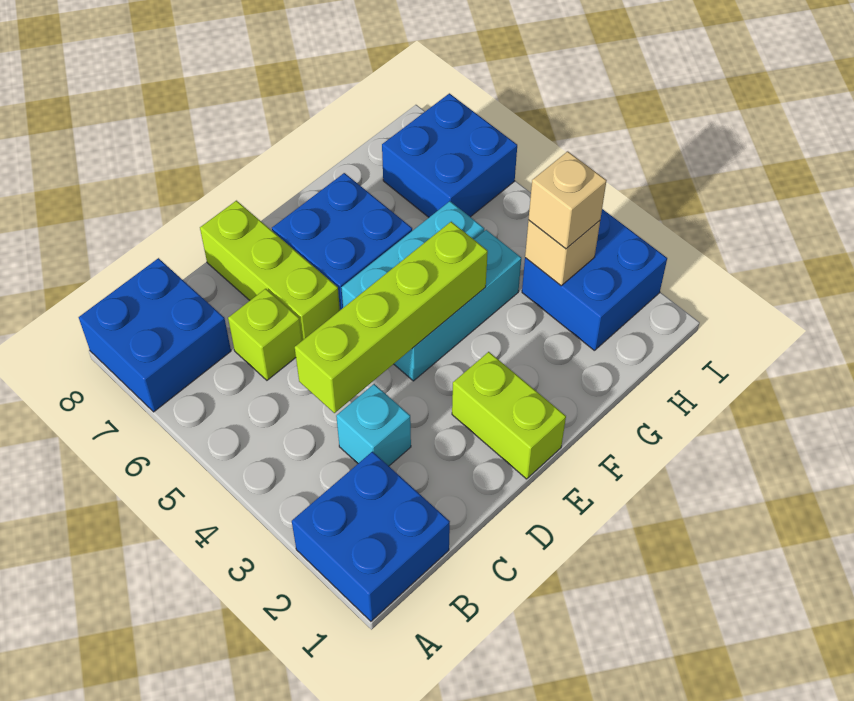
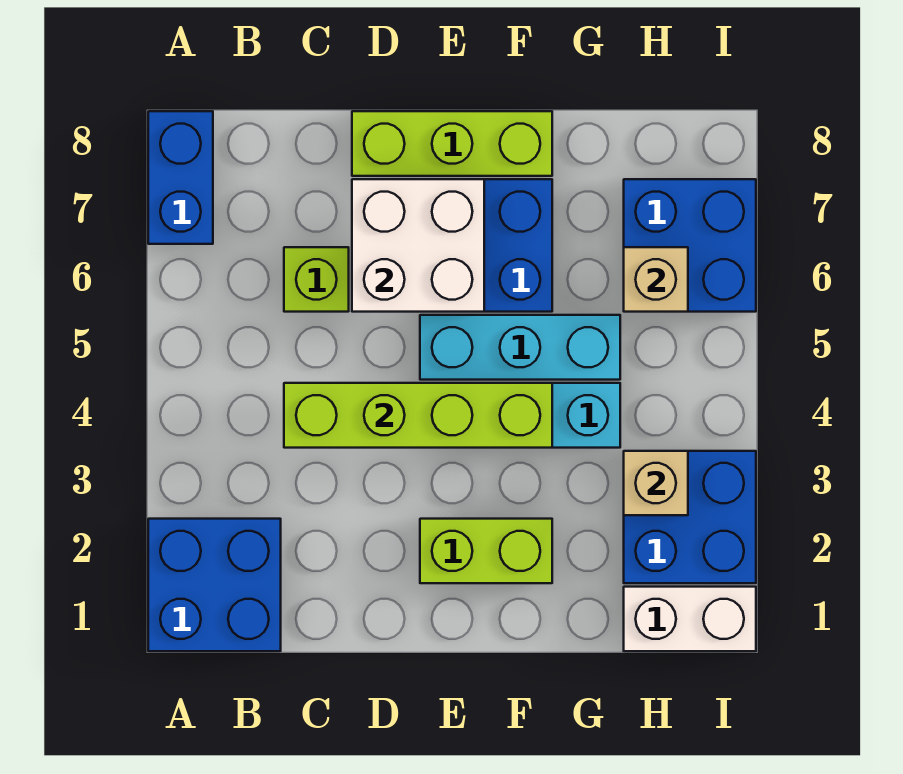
blue brick A7:B8 level 1 -> blue brick A7:A8 level 1
cyan brick C3 level 1 -> none
lime brick D6:D8 level 1 -> lime brick D8:F8 level 1
none -> white brick D6:E7 level 2
lime brick E1:E2 level 1 -> lime brick E2:F2 level 1
none -> white brick H1:I1 level 1
tan brick H3 level 3 -> tan brick H6 level 2

